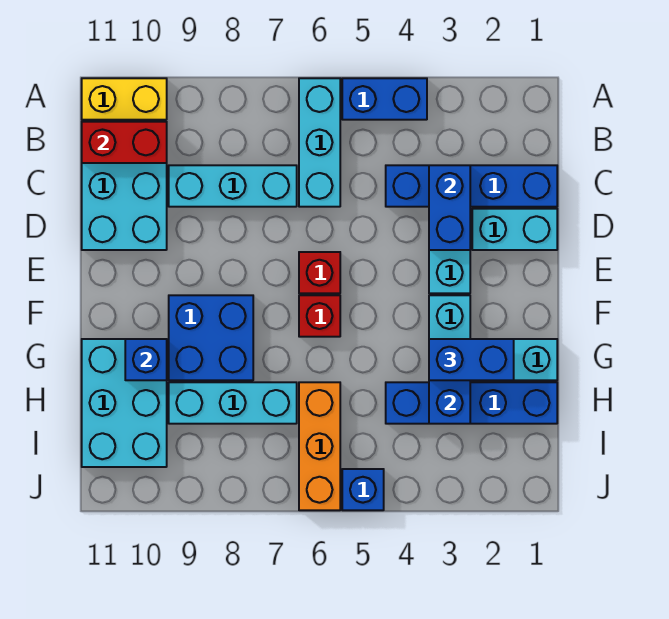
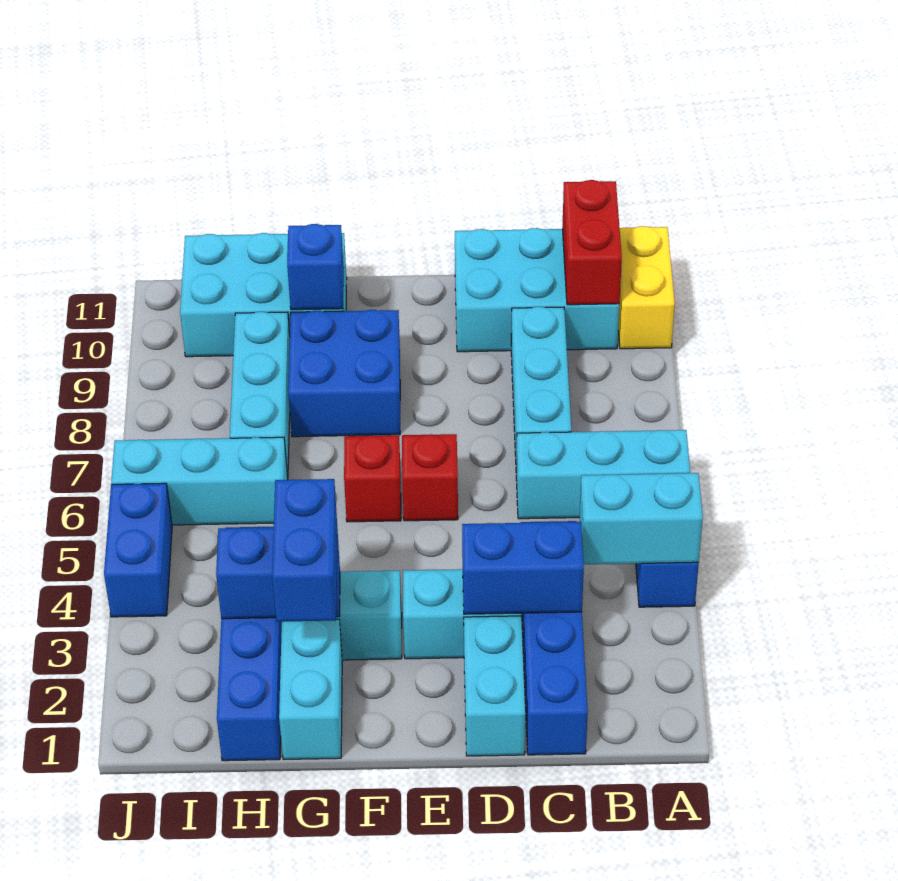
none -> cyan brick A4:B4 level 2
orange brick H6:J6 level 1 -> cyan brick H6:J6 level 1
blue brick J5 level 1 -> blue brick J4:J5 level 1

